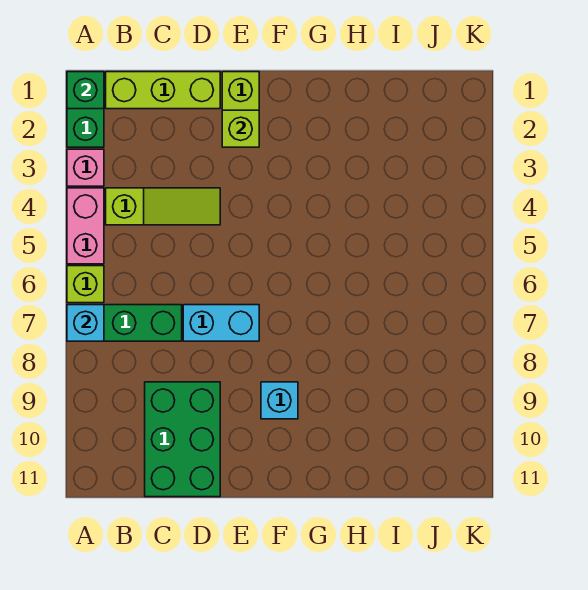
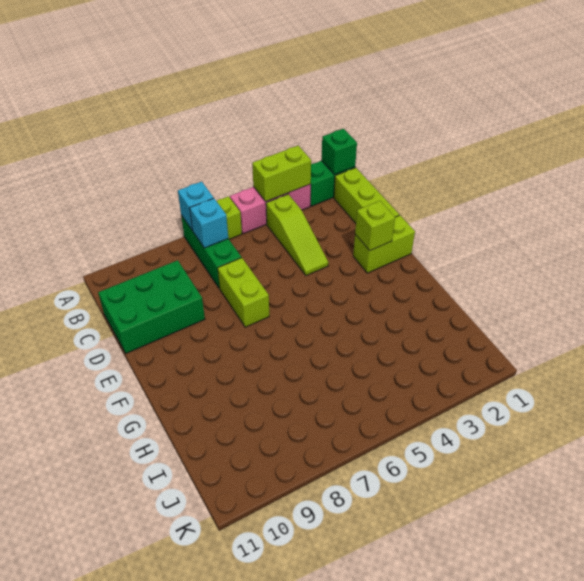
none -> lime brick A3:A4 level 2
cyan brick D7:E7 level 1 -> lime brick D7:E7 level 1
cyan brick F9 level 1 -> cyan brick B7 level 2

